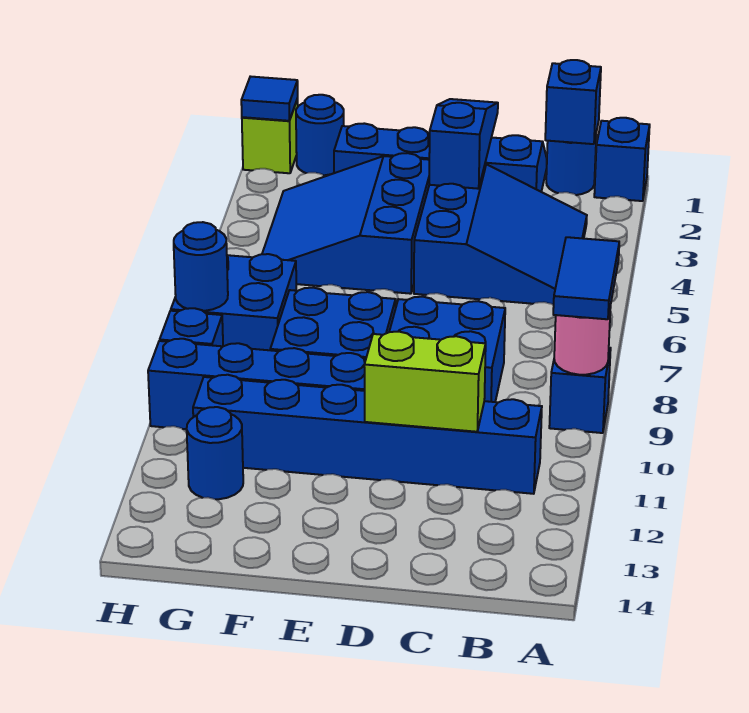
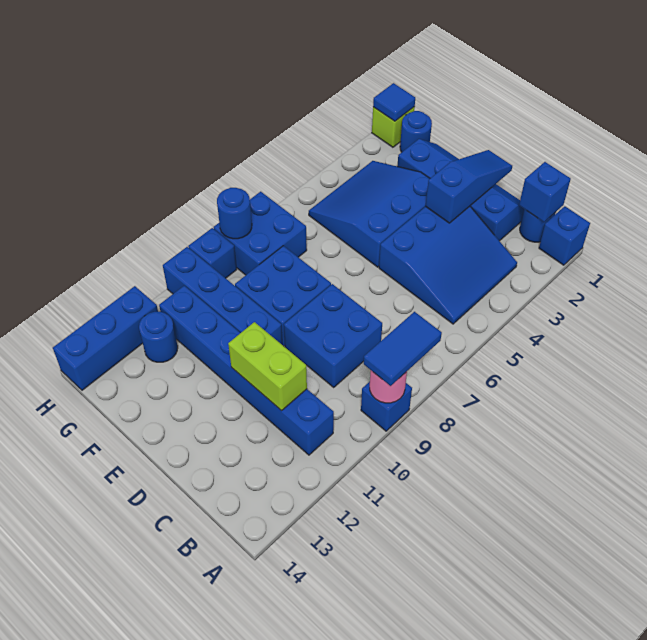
none -> blue brick H12:H14 level 1

